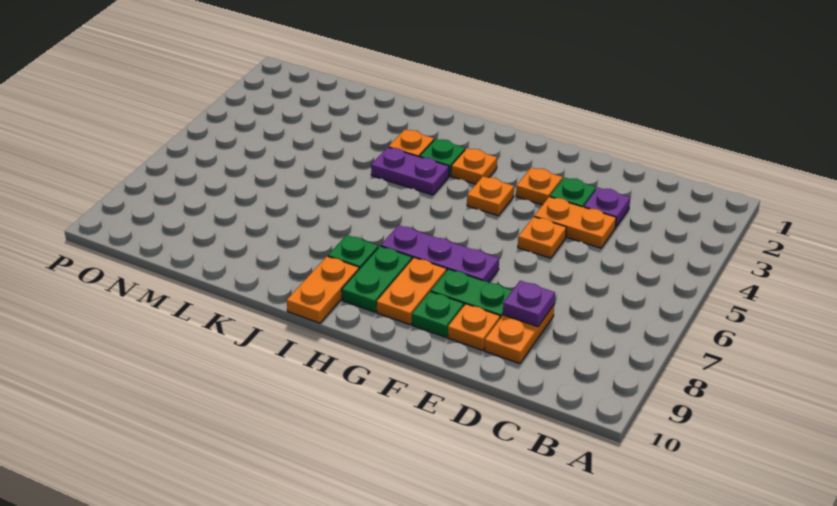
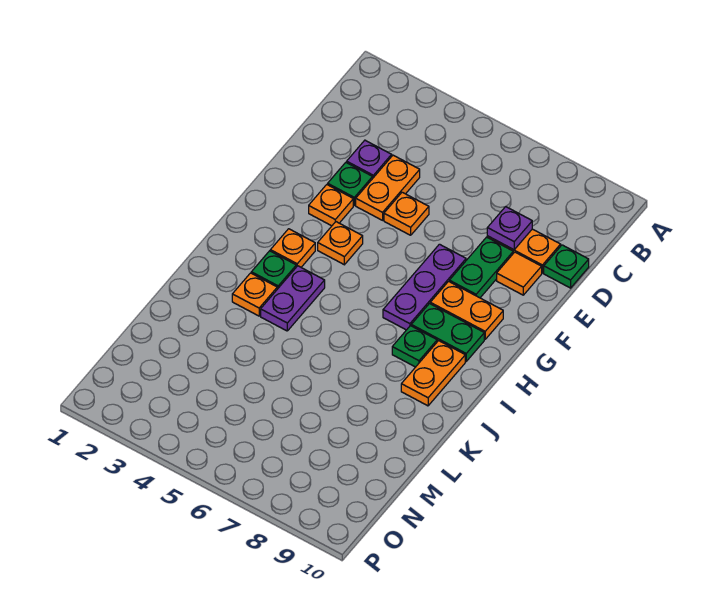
orange plate E9 level 1 -> orange tile E9 level 1
green plate F9 level 1 -> green plate D10 level 1
orange plate I9:I10 level 1 -> orange plate I9:J9 level 1

